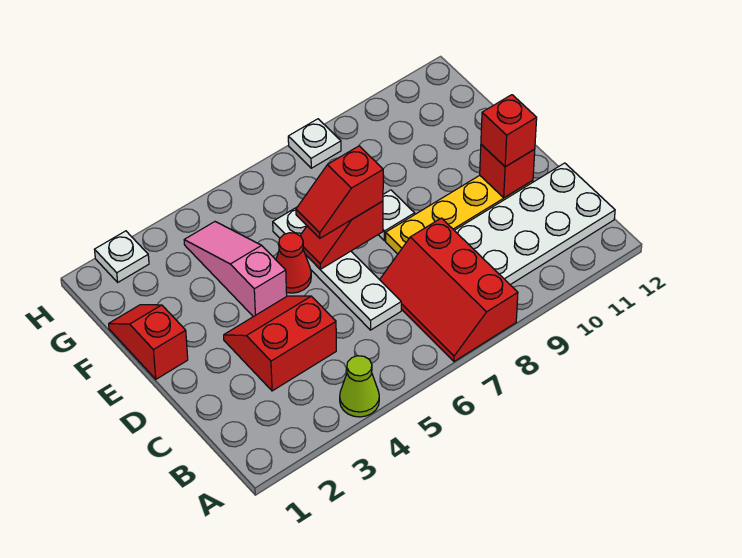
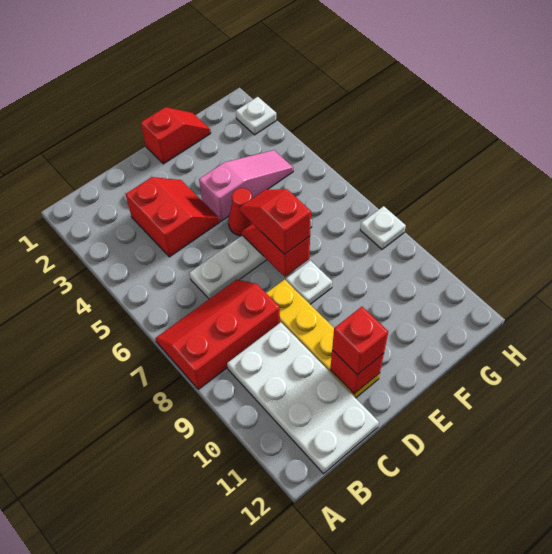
lime cone A4 level 1 -> none

